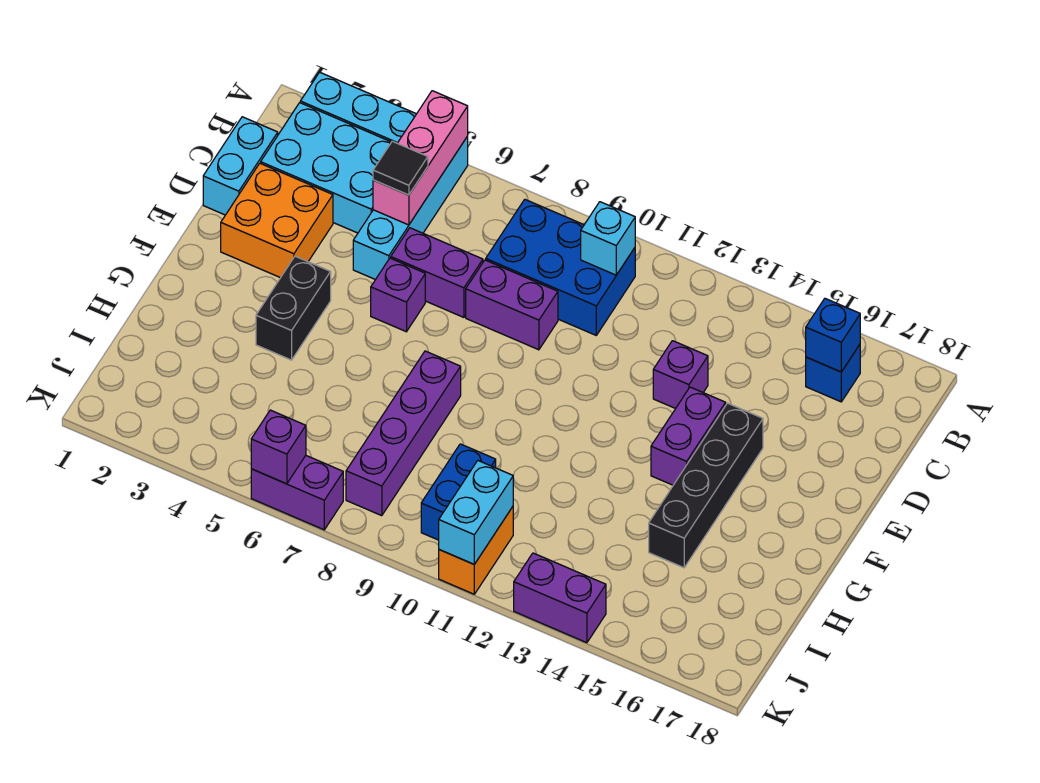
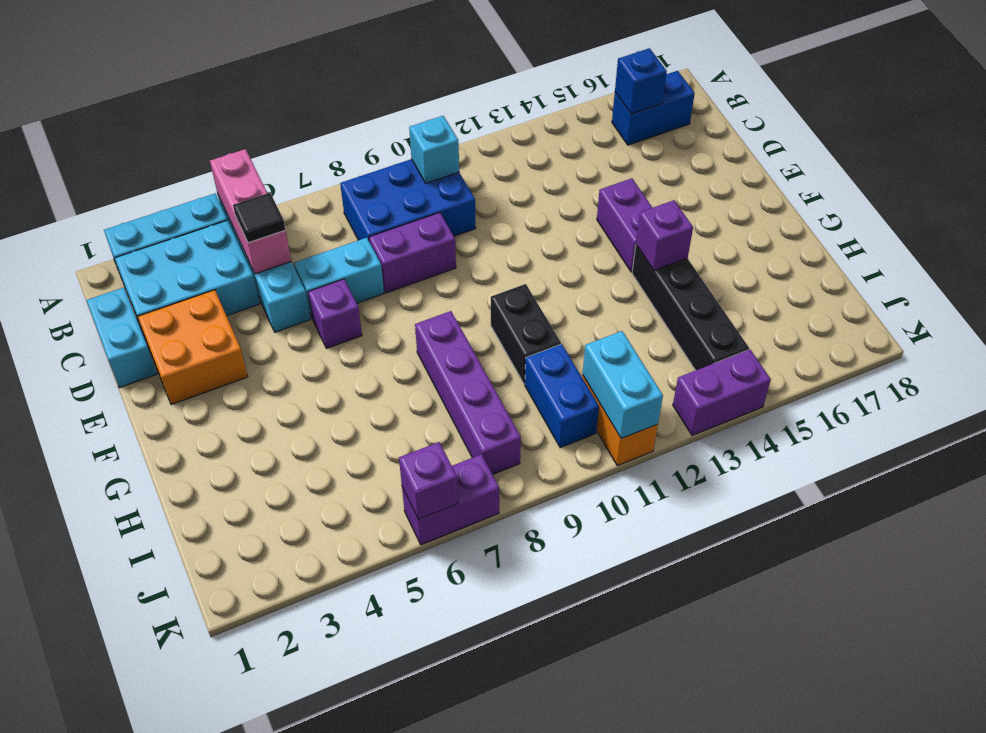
blue brick B16 level 1 -> blue brick B16:B17 level 1
purple brick D6:D7 level 1 -> cyan brick D6:D7 level 1
purple brick D13 level 1 -> purple brick G14 level 2
black brick E15:H15 level 1 -> black brick G14:J14 level 1
black brick F4:G4 level 1 -> black brick G10:H10 level 1

